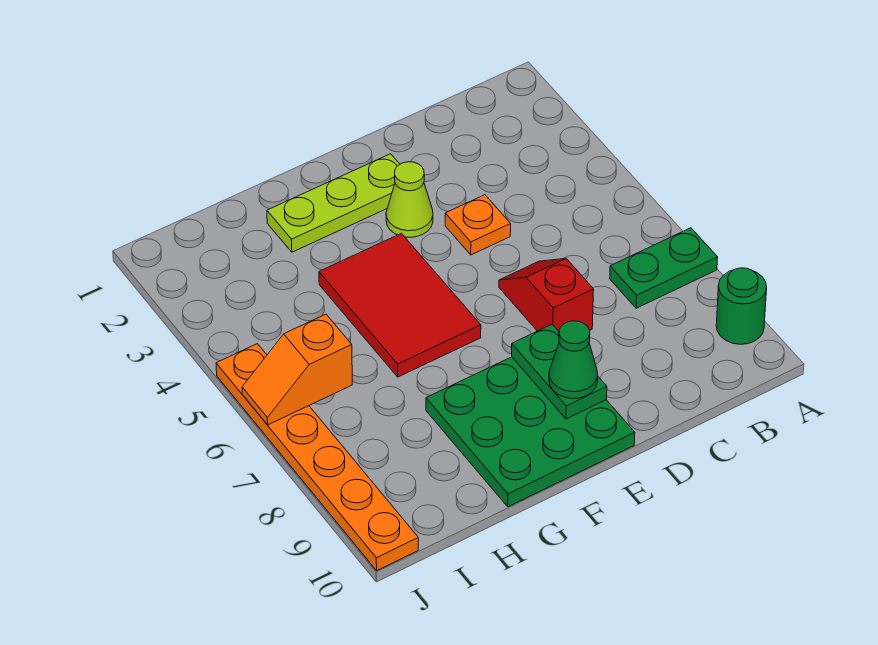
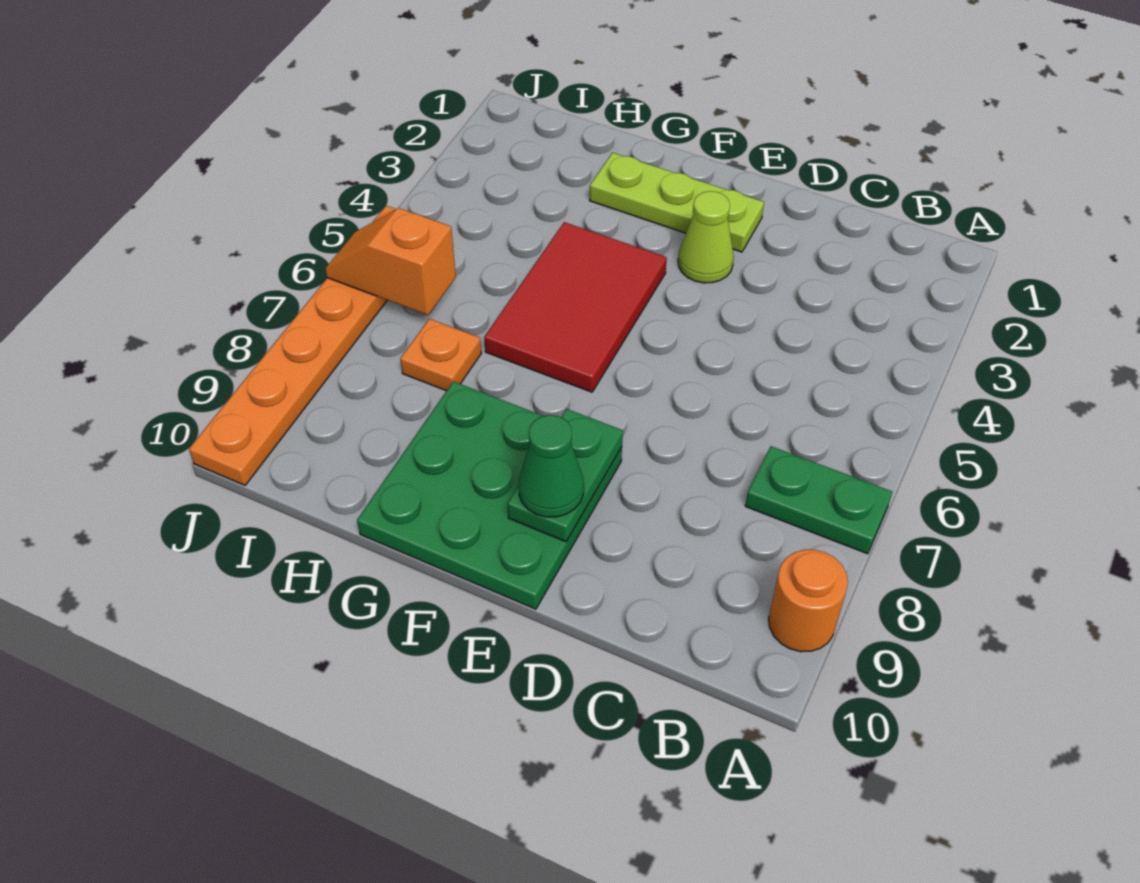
green round brick A9 level 1 -> orange round brick A9 level 1
orange plate D4 level 1 -> orange plate H7 level 1
red slope D6:D7 level 1 top 7 -> none

